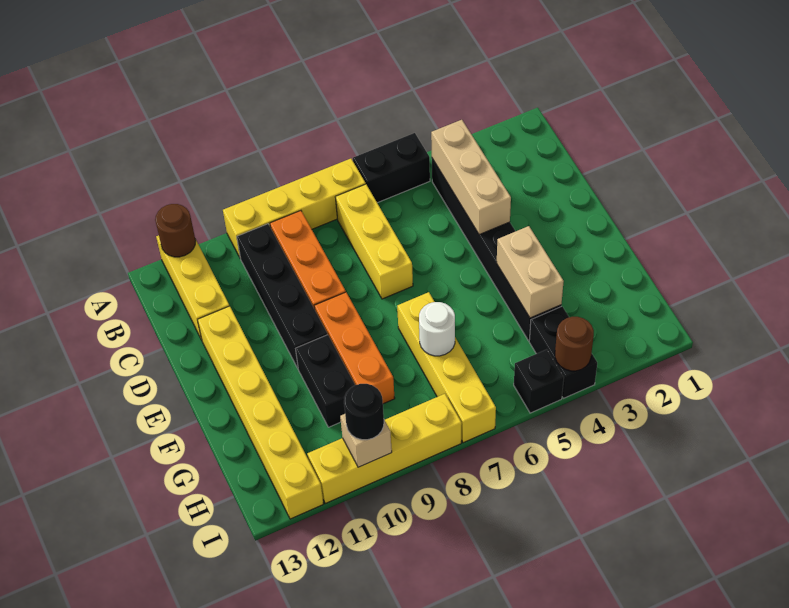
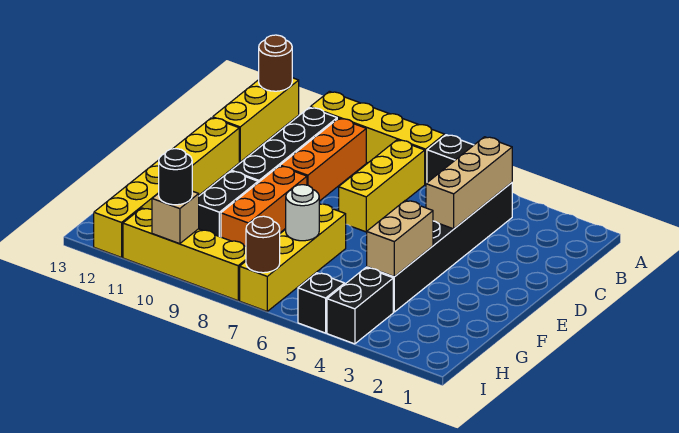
brown round brick I4 level 2 -> brown round brick I7 level 2

